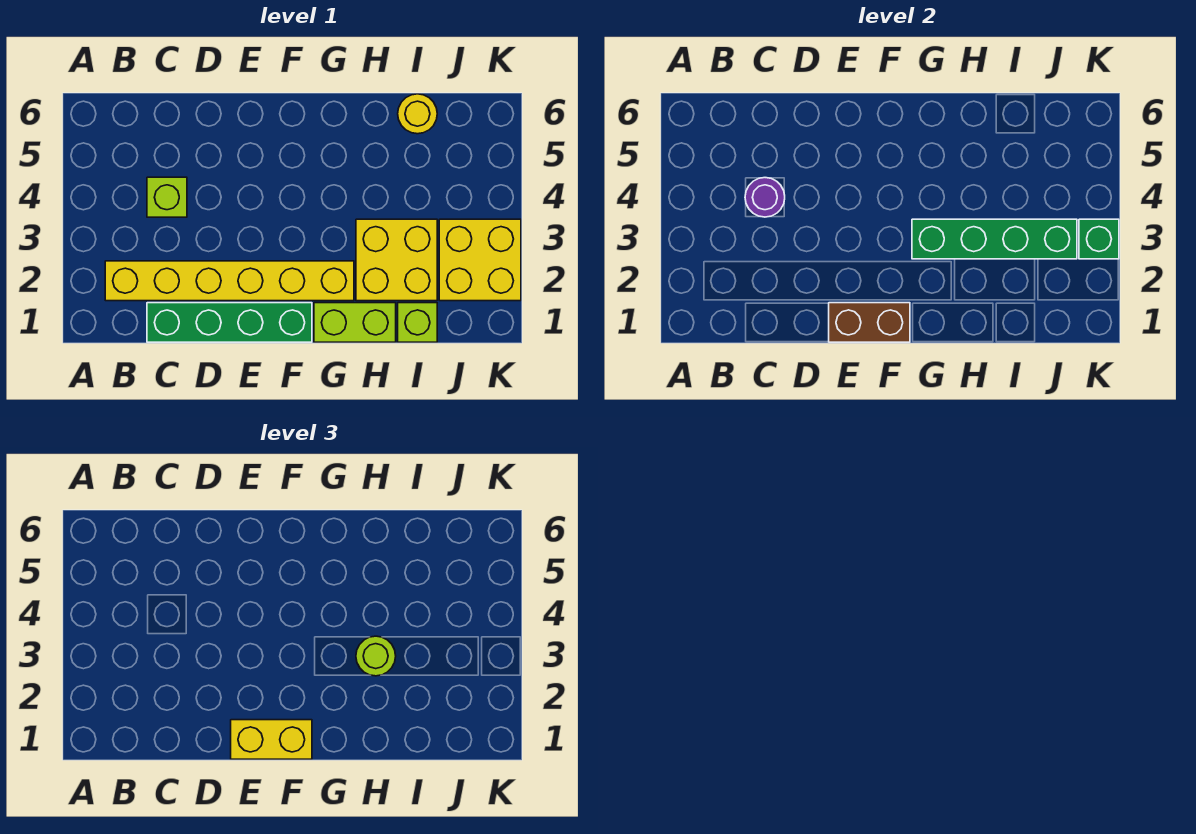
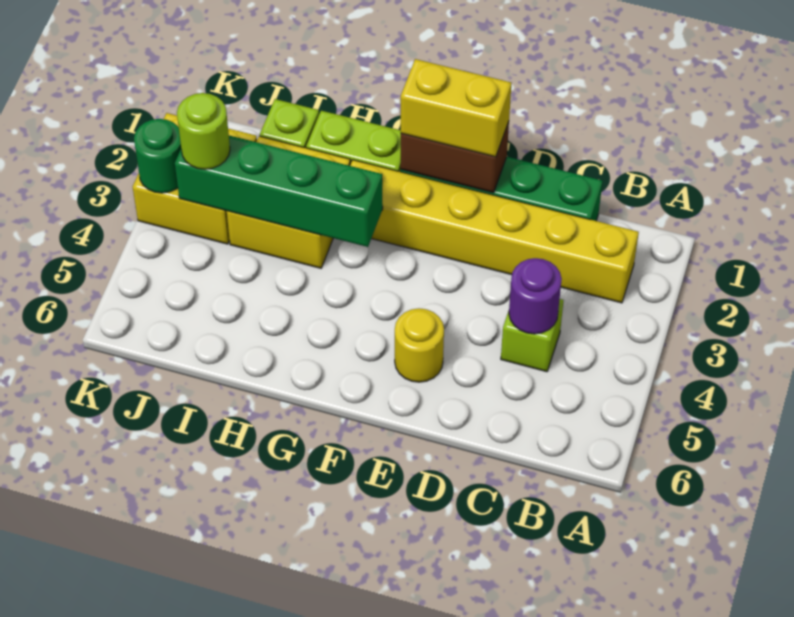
lime round brick H3 level 3 -> lime round brick J3 level 3
yellow round brick I6 level 1 -> yellow round brick E5 level 1
green brick K3 level 2 -> green round brick K3 level 2

